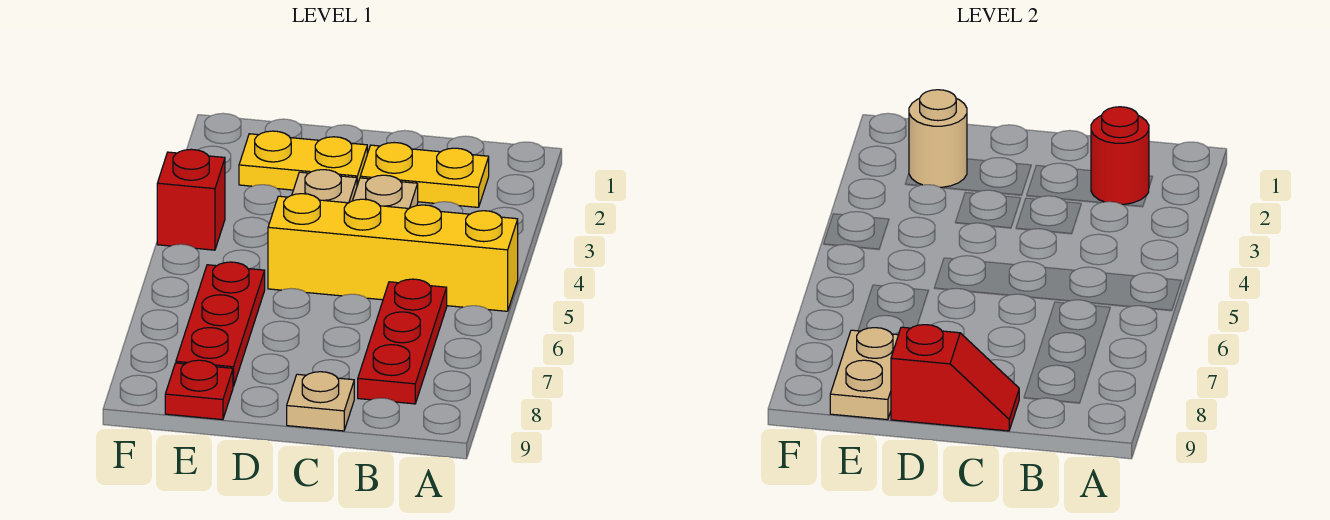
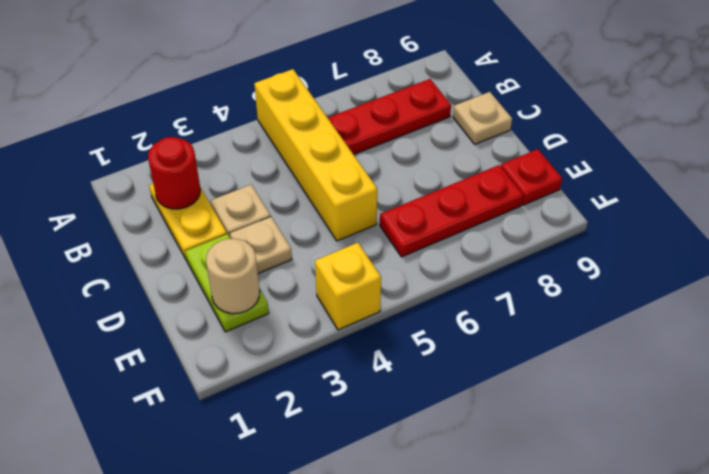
red slope C9:D9 level 2 top D -> none
yellow plate D2:E2 level 1 -> lime plate D2:E2 level 1
tan plate E8:E9 level 2 -> none
red brick F4 level 1 -> yellow brick F4 level 1

